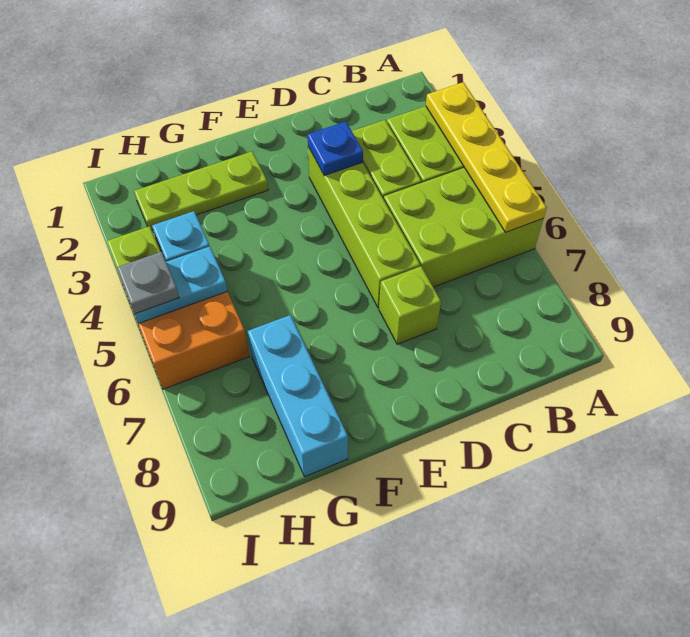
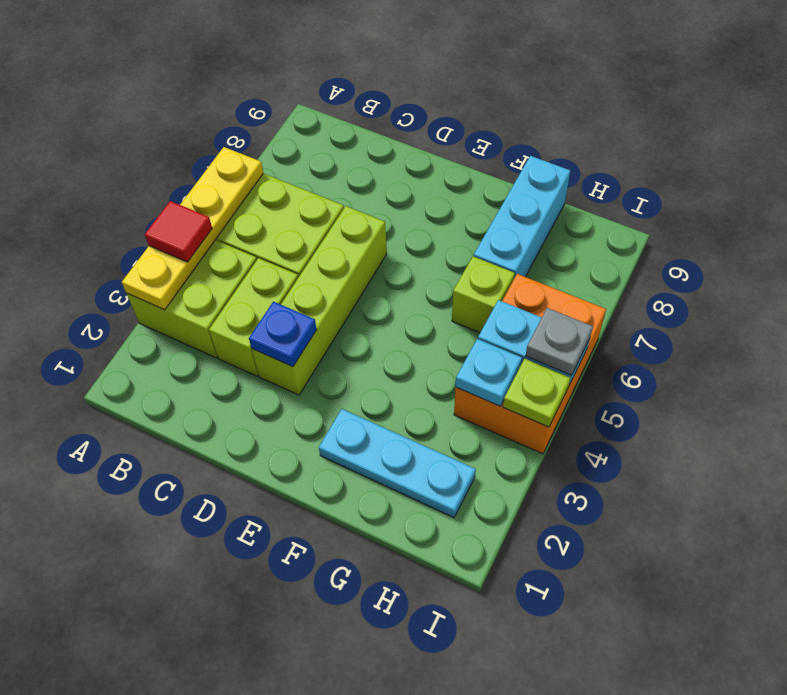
none -> red tile A4 level 3
lime brick D7 level 1 -> lime brick G6 level 1
lime plate F2:H2 level 1 -> cyan plate F2:H2 level 1

